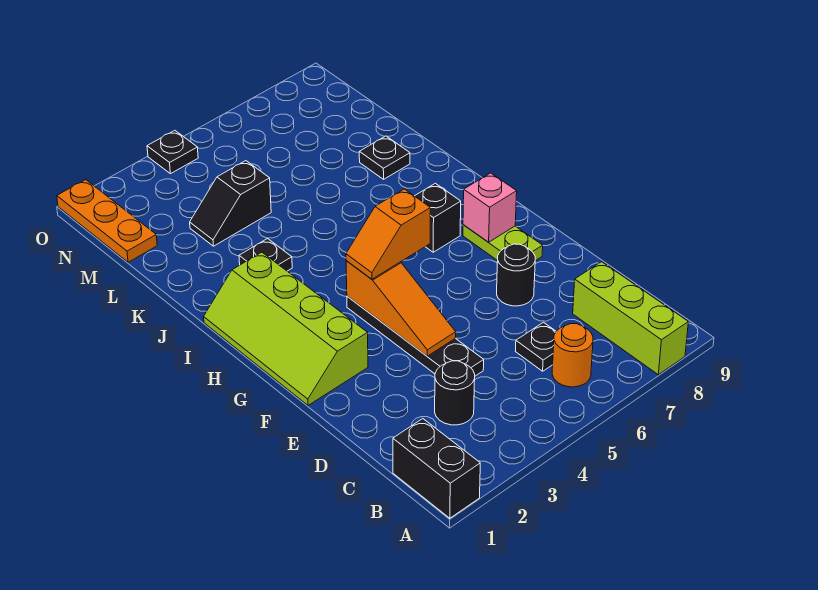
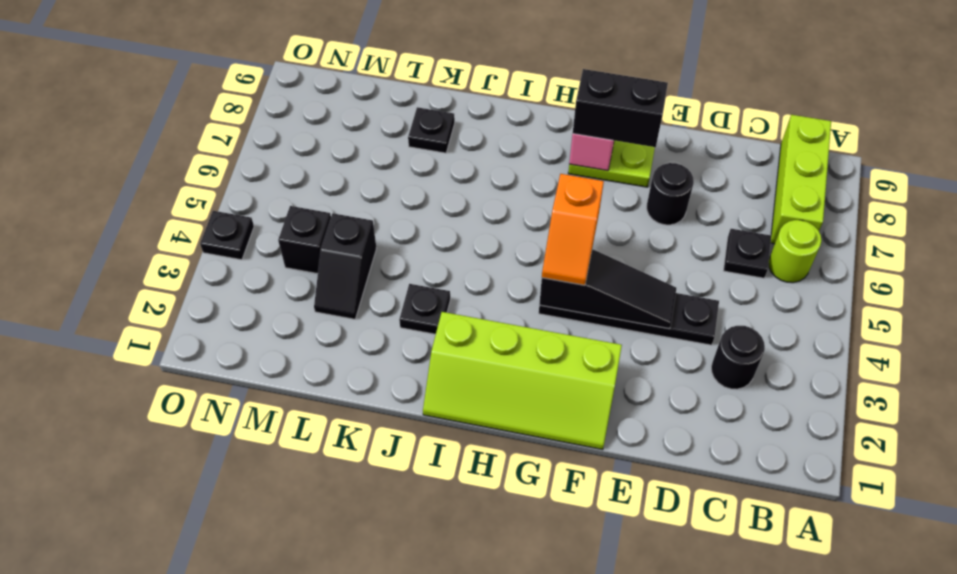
black brick A1:B1 level 1 -> black brick F8:G8 level 3
lime brick A8:C8 level 1 -> lime brick B7:B9 level 1
orange round brick B6 level 1 -> lime round brick B6 level 1
orange slope E4:G4 level 2 top G -> black slope E4:G4 level 2 top G
black brick H7 level 1 -> black brick M4 level 1
orange plate M1:O1 level 1 -> none

